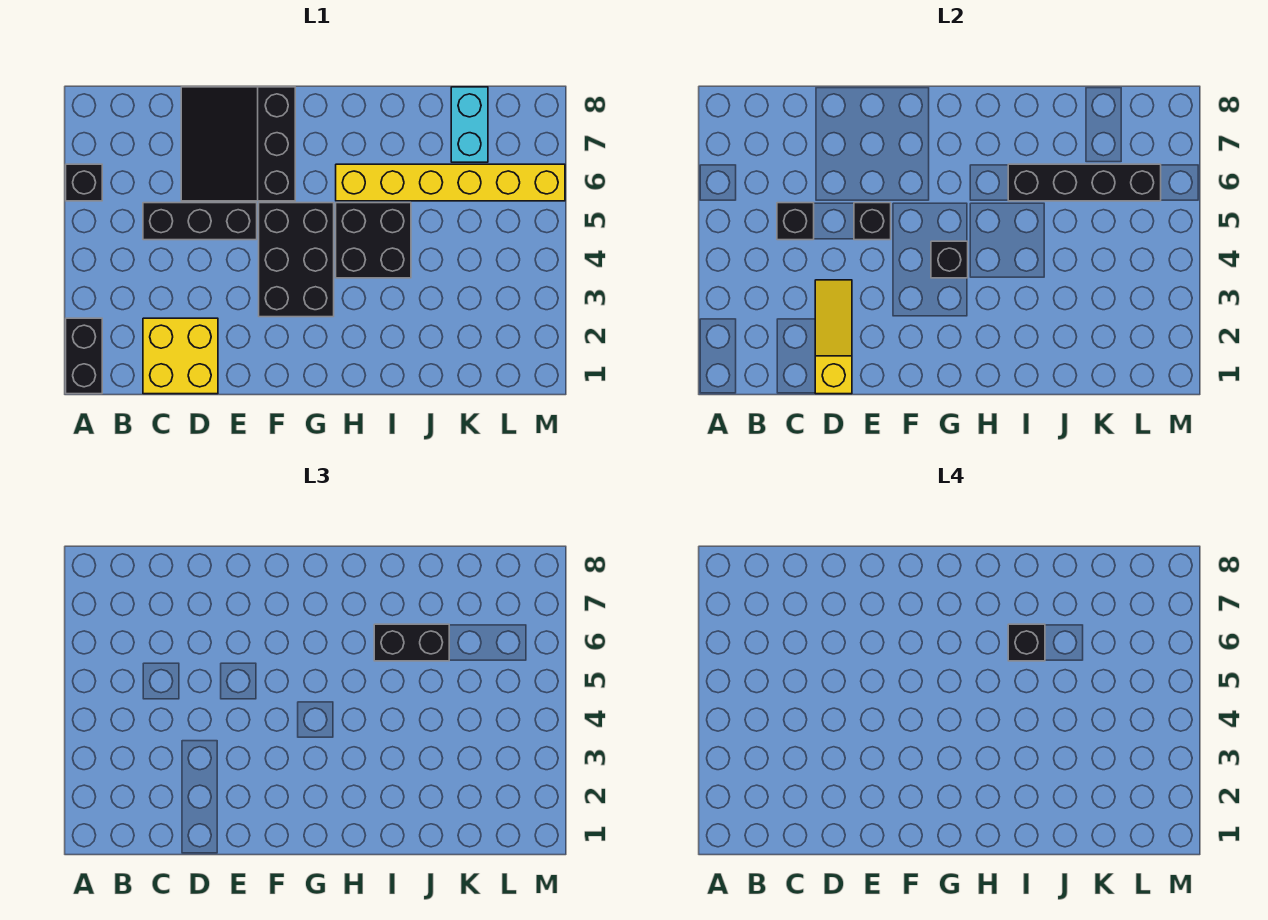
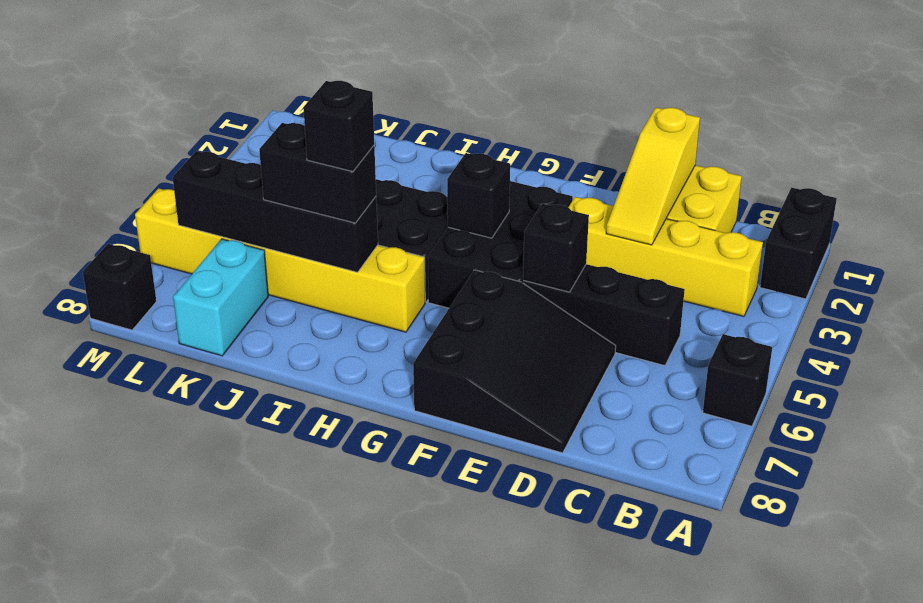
none -> yellow brick B3:E3 level 1
black brick C5 level 2 -> black brick M8 level 1

